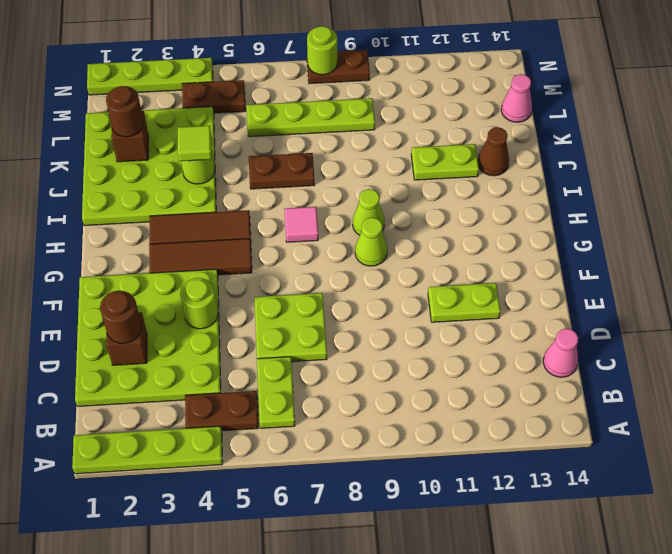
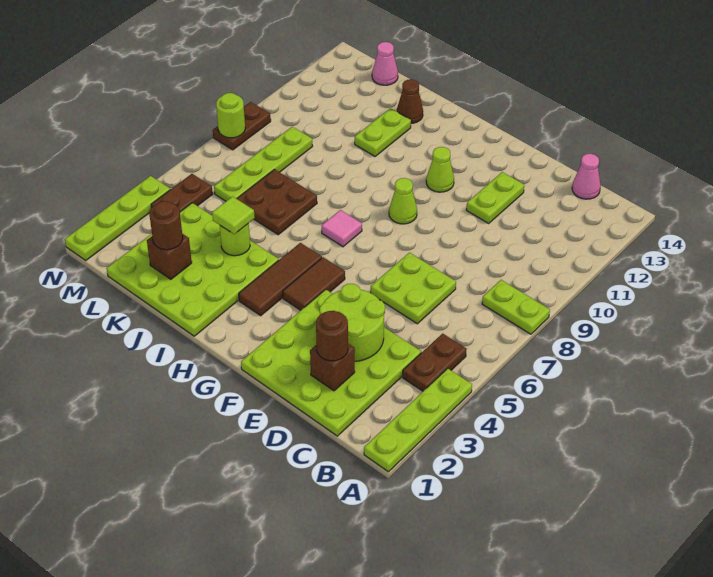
lime plate B6:C6 level 1 -> lime plate A8:B8 level 1
lime round brick E4 level 2 -> lime round brick D3:E4 level 2
brown tile G3:G5 level 1 -> brown tile G4:G5 level 1
lime cone H9 level 1 -> lime cone G11 level 1
brown plate J6:J7 level 1 -> brown plate J6:K7 level 1

